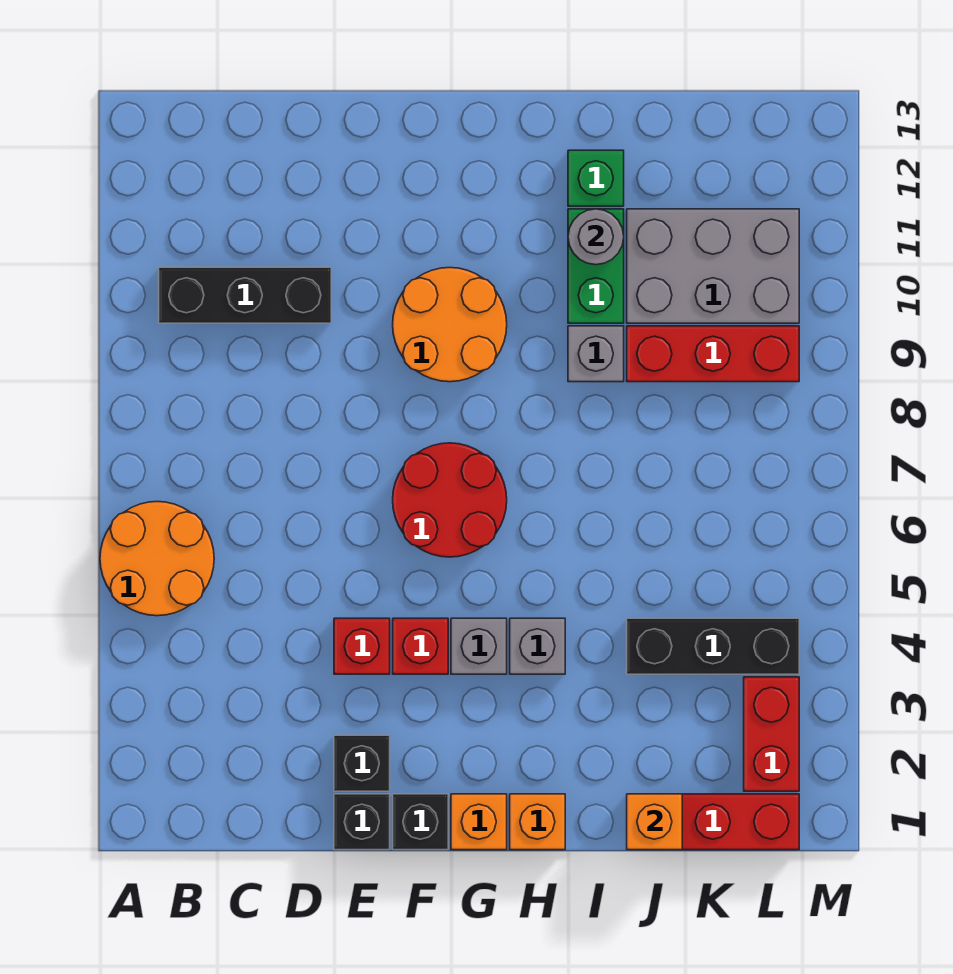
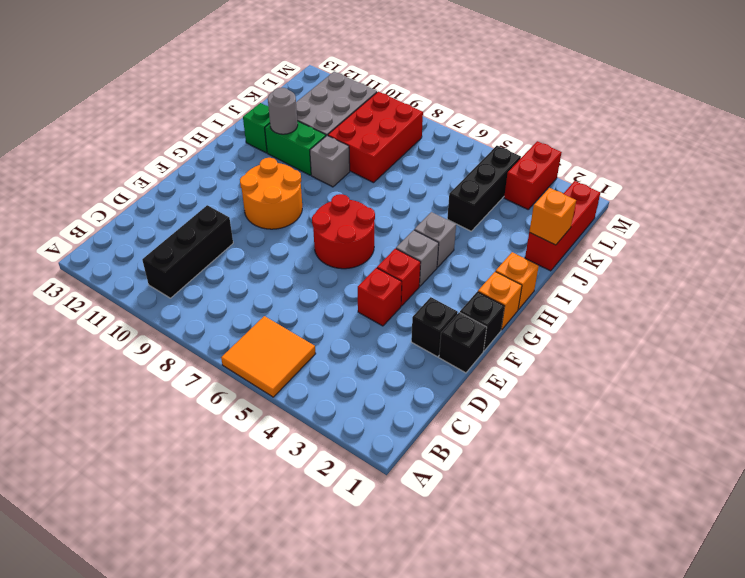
orange round brick A5:B6 level 1 -> orange tile A5:B6 level 1
red brick J9:L9 level 1 -> red brick J8:L9 level 1
red brick L2:L3 level 1 -> red brick L3:M3 level 1

